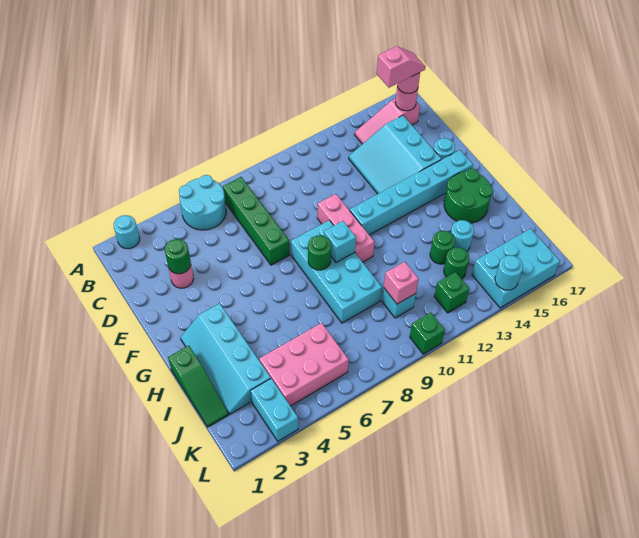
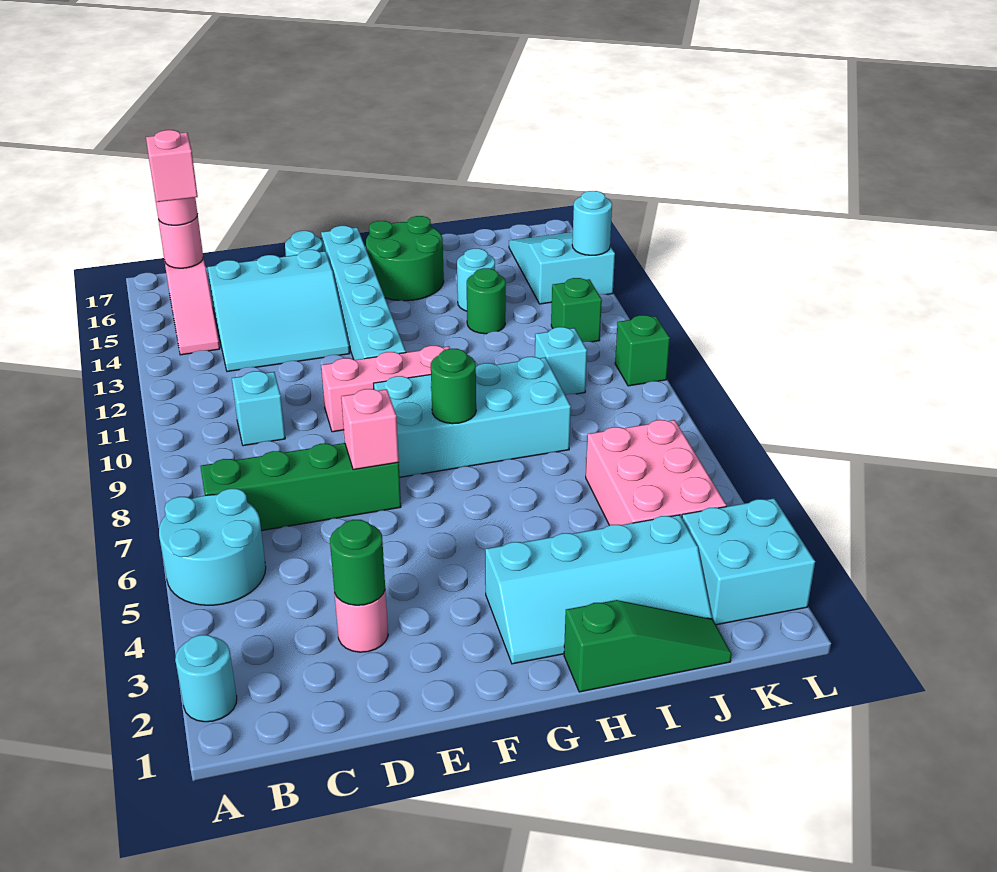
cyan brick G9 level 2 -> cyan brick C10 level 1
pink brick J10 level 2 -> pink brick E7 level 2
green round brick J13 level 1 -> none
cyan brick K3:L3 level 1 -> cyan brick K2:L3 level 1
cyan brick K14:L16 level 1 -> cyan slope K14:L16 level 1 top 14

